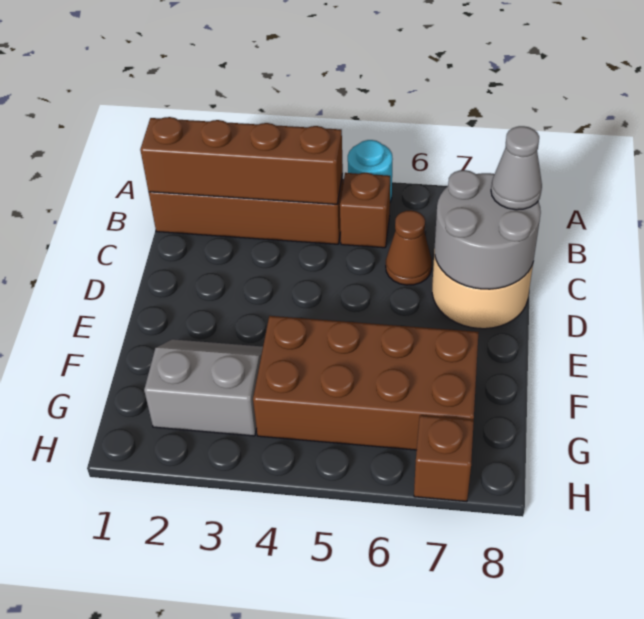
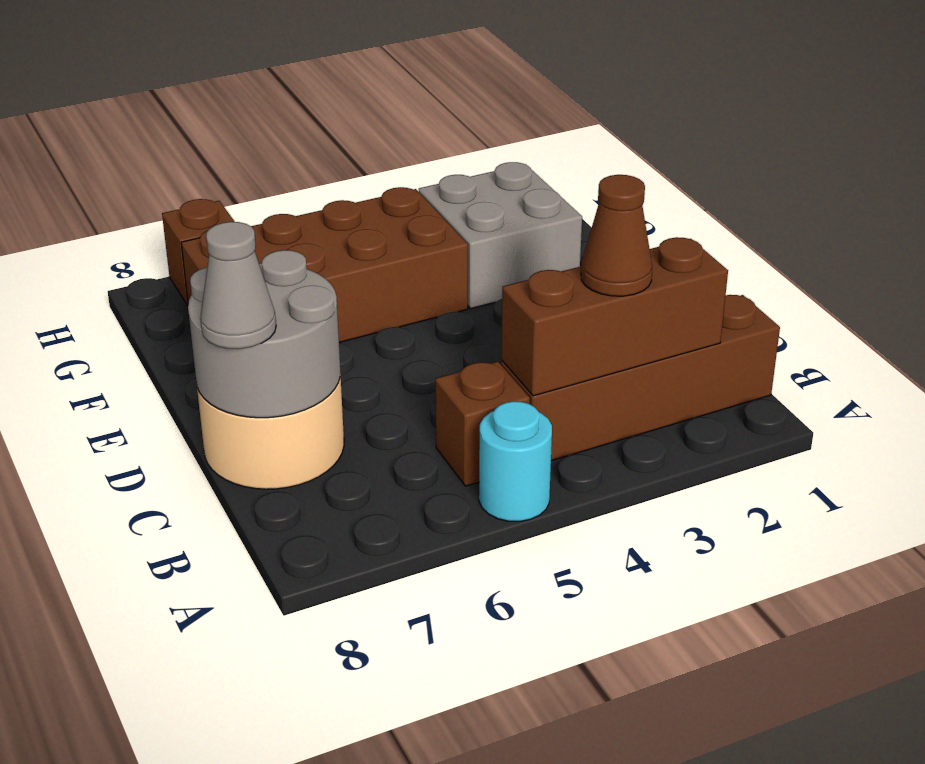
brown brick B1:B4 level 2 -> brown brick B2:B4 level 2
brown cone C6 level 1 -> brown cone B3 level 3
grey slope F2:G3 level 1 top G -> grey brick F2:G3 level 1

